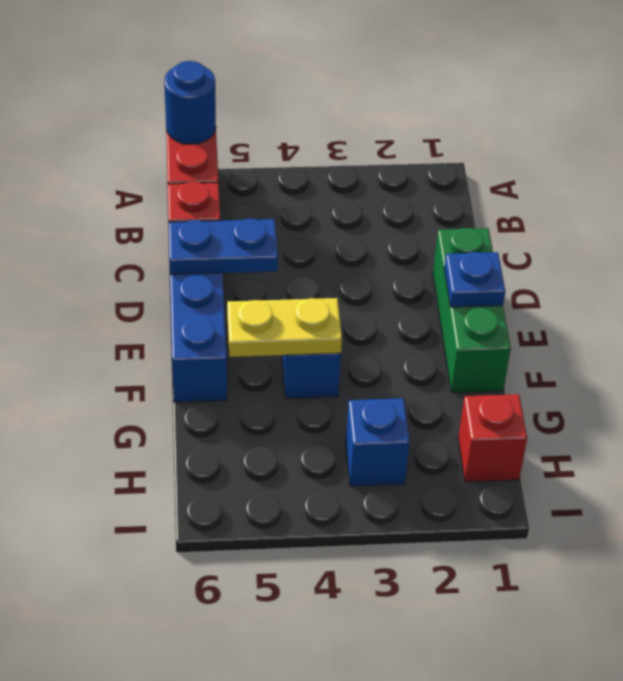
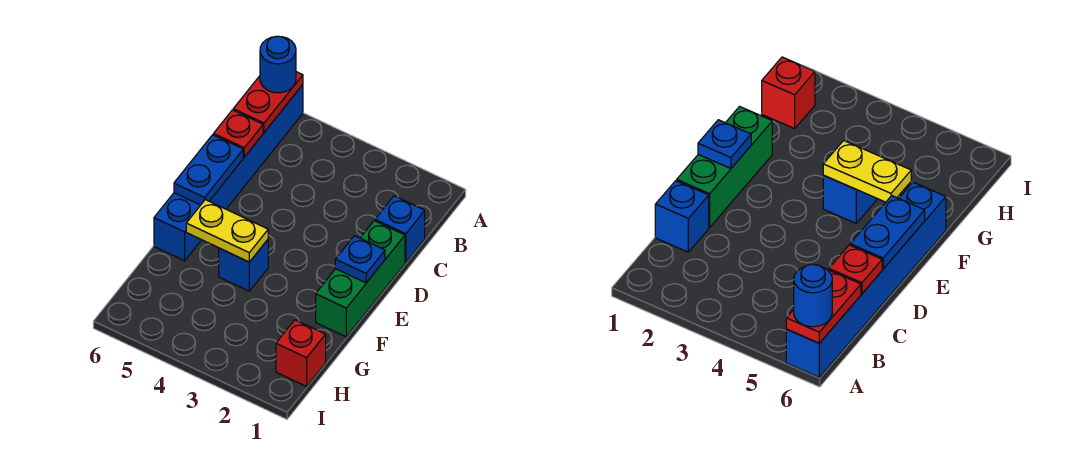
blue plate D5:D6 level 2 -> blue plate D6:E6 level 2
blue brick H3 level 1 -> blue brick C1 level 1

